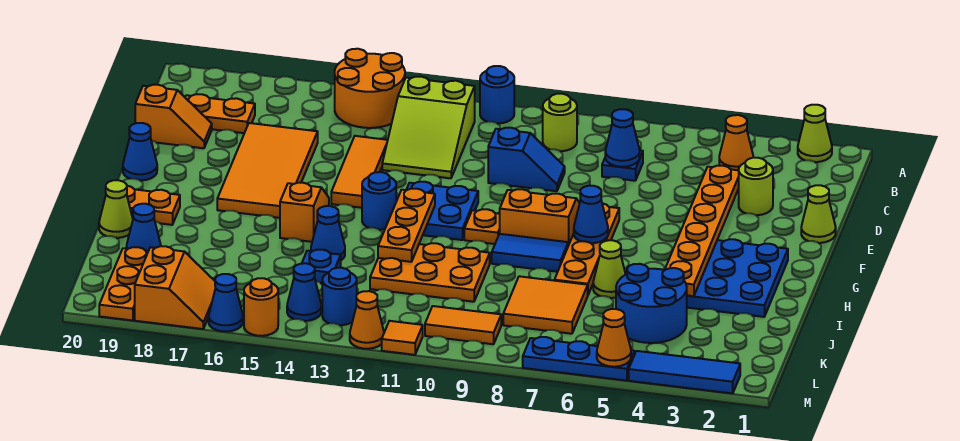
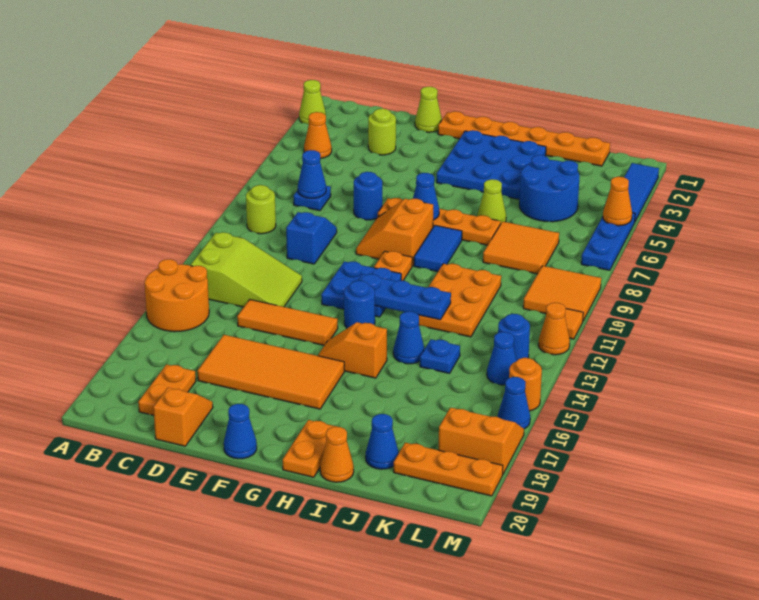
blue round brick A11 level 1 -> blue round brick E7 level 1
orange plate D4:I4 level 2 -> orange plate F1:K1 level 1
orange plate G12:I12 level 2 -> blue plate G12:I12 level 2
lime cone I20 level 1 -> orange cone I20 level 1
orange tile L9:L10 level 1 -> orange tile L9:M10 level 1

